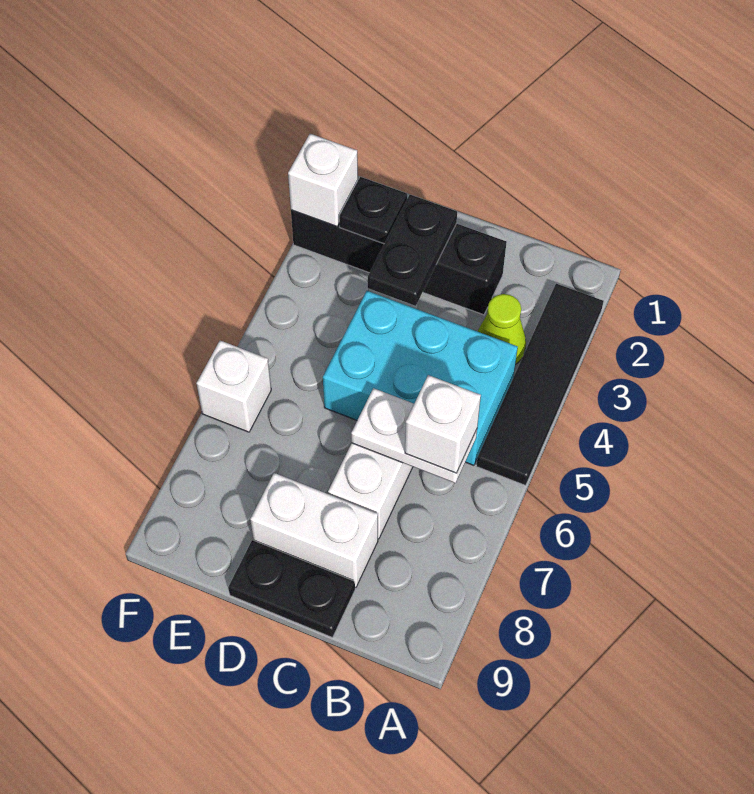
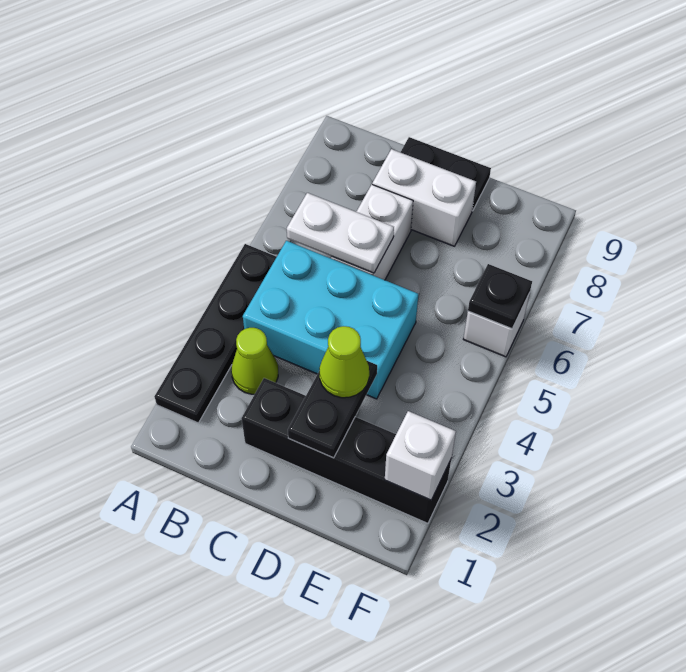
black tile A2:A5 level 1 -> black plate A2:A5 level 1
white brick B6 level 3 -> none
none -> lime cone D3 level 3
black plate E2 level 2 -> black plate F6 level 2

